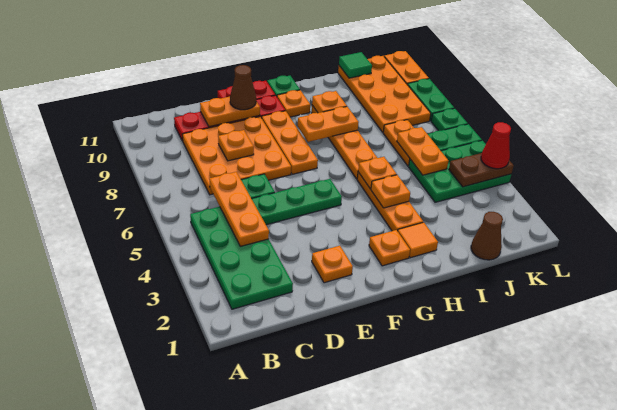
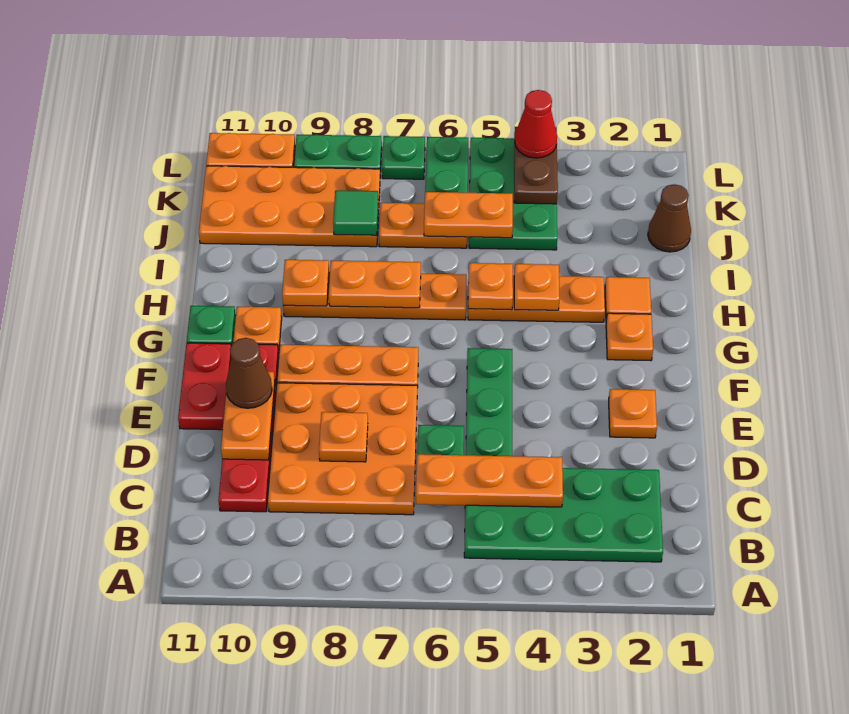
orange plate G8:H8 level 2 -> orange plate H7:H8 level 2
green tile J11 level 2 -> green tile J8 level 2

